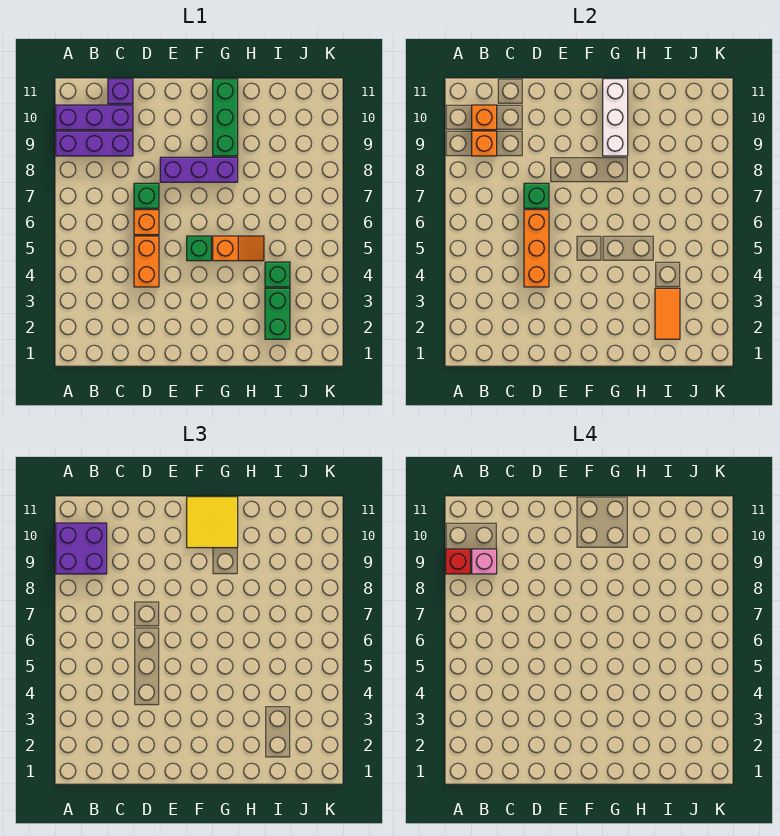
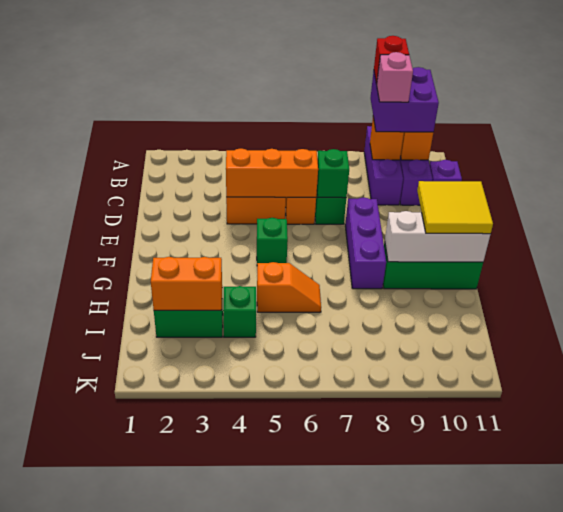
orange slope G5:H5 level 1 top G -> orange slope H5:H6 level 1 top 5
orange tile I2:I3 level 2 -> orange brick I2:I3 level 2

